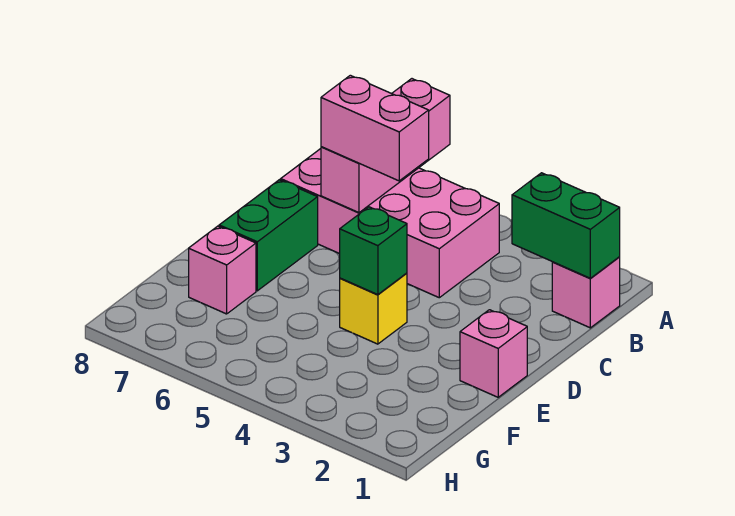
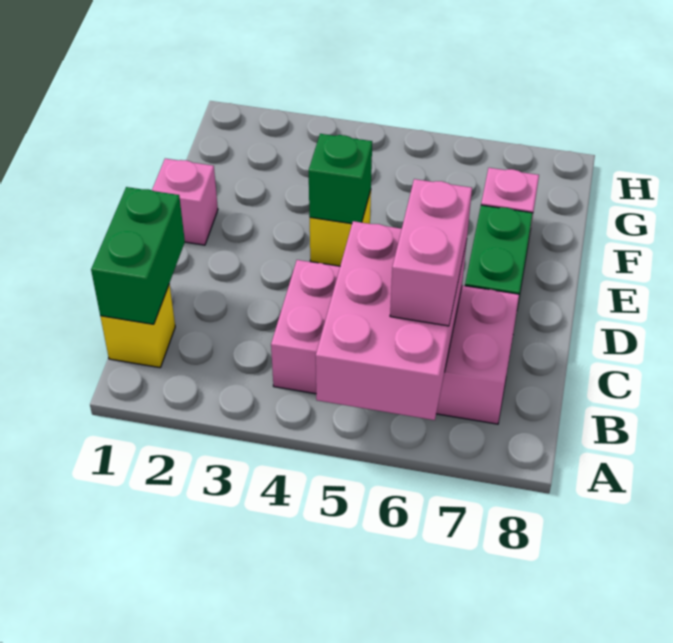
pink brick A6:C6 level 2 -> pink brick A5:C6 level 2
pink brick B1 level 1 -> yellow brick B1 level 1
green brick B1:B2 level 2 -> green brick B1:C1 level 2
pink brick C5:C6 level 3 -> pink brick B6:C6 level 3

